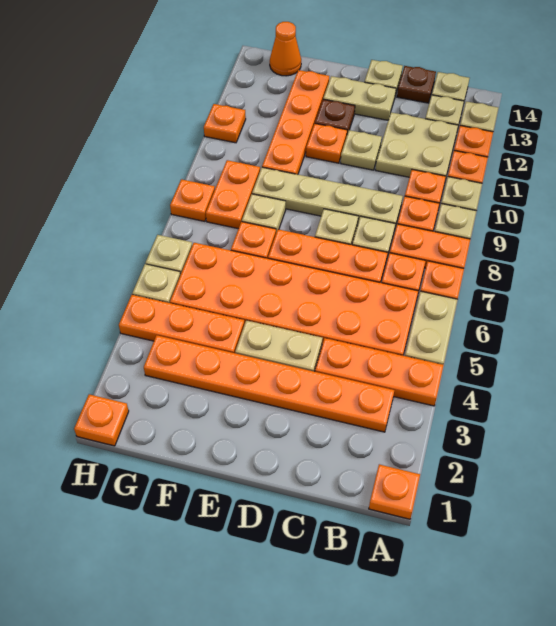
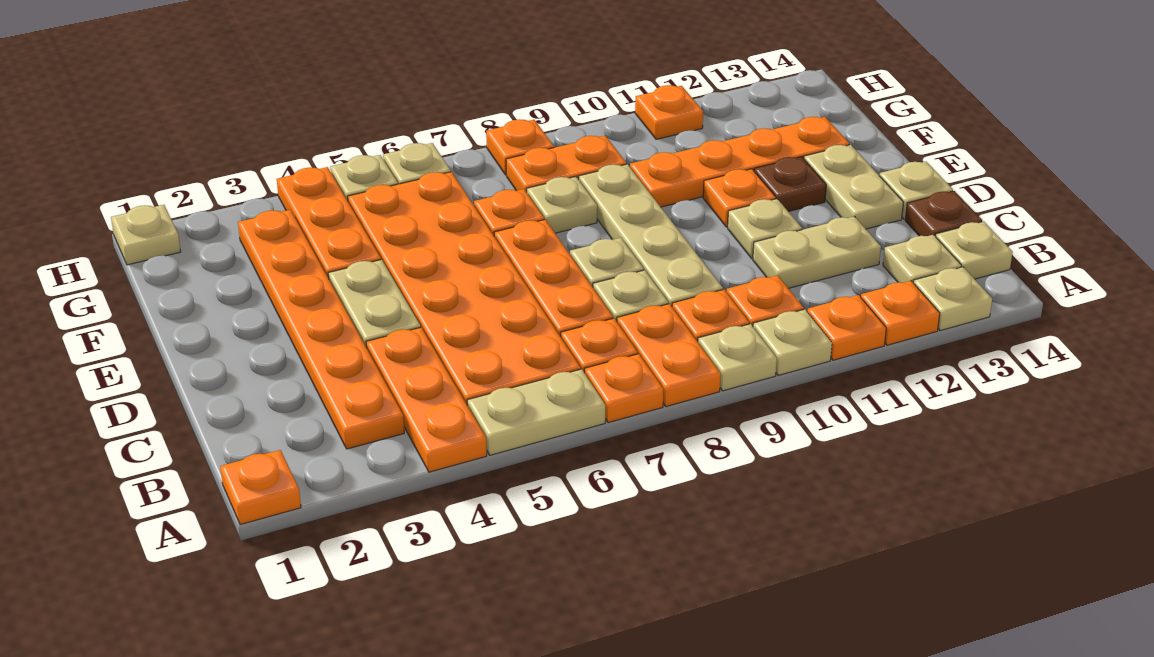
tan plate B11:C12 level 1 -> tan plate C11:C12 level 1
orange cone G14 level 1 -> none
orange plate H1 level 1 -> tan plate H1 level 1

